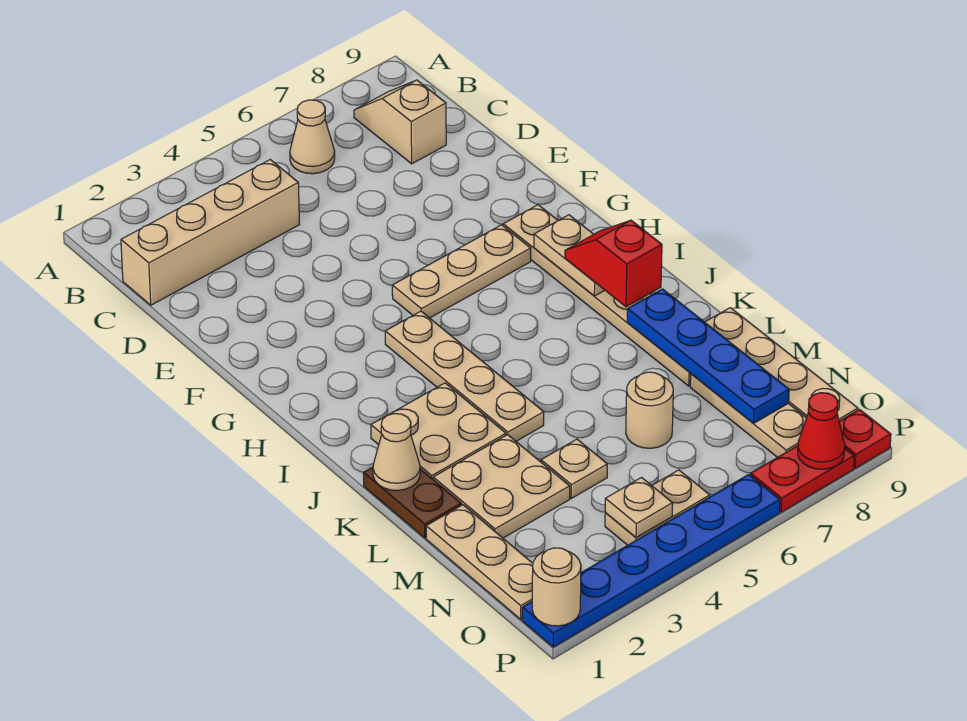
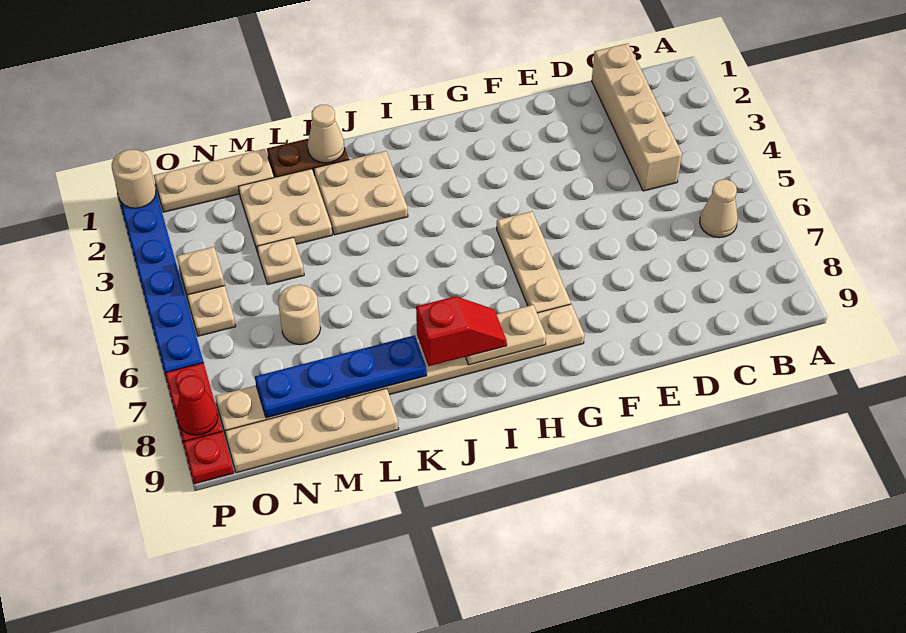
tan slope B8:C8 level 1 top C -> none
tan plate H4:K4 level 1 -> none

